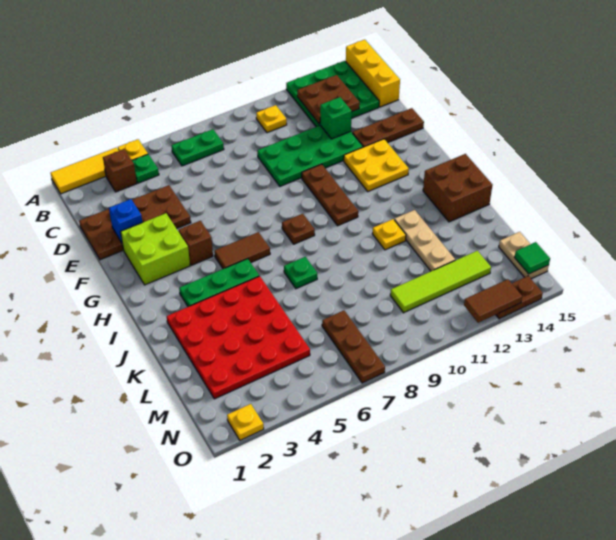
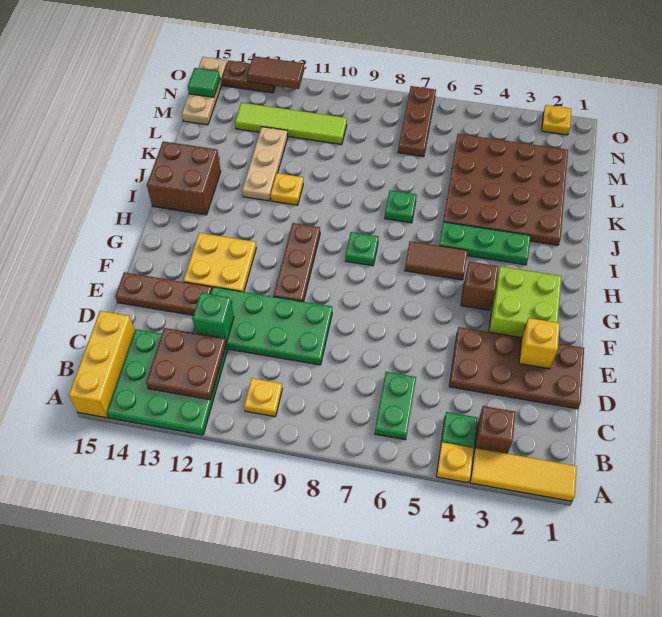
green plate B6:B7 level 1 -> green plate B6:C6 level 1
blue brick E2 level 2 -> yellow brick E2 level 2
brown plate H8 level 1 -> green plate H8 level 1
red plate J2:M5 level 1 -> brown plate J2:M5 level 1
tan plate M15:N15 level 1 -> tan plate M15:O15 level 1

